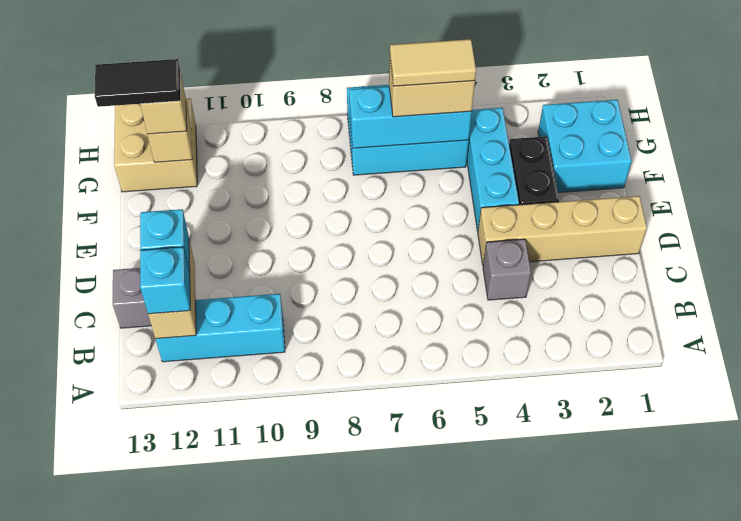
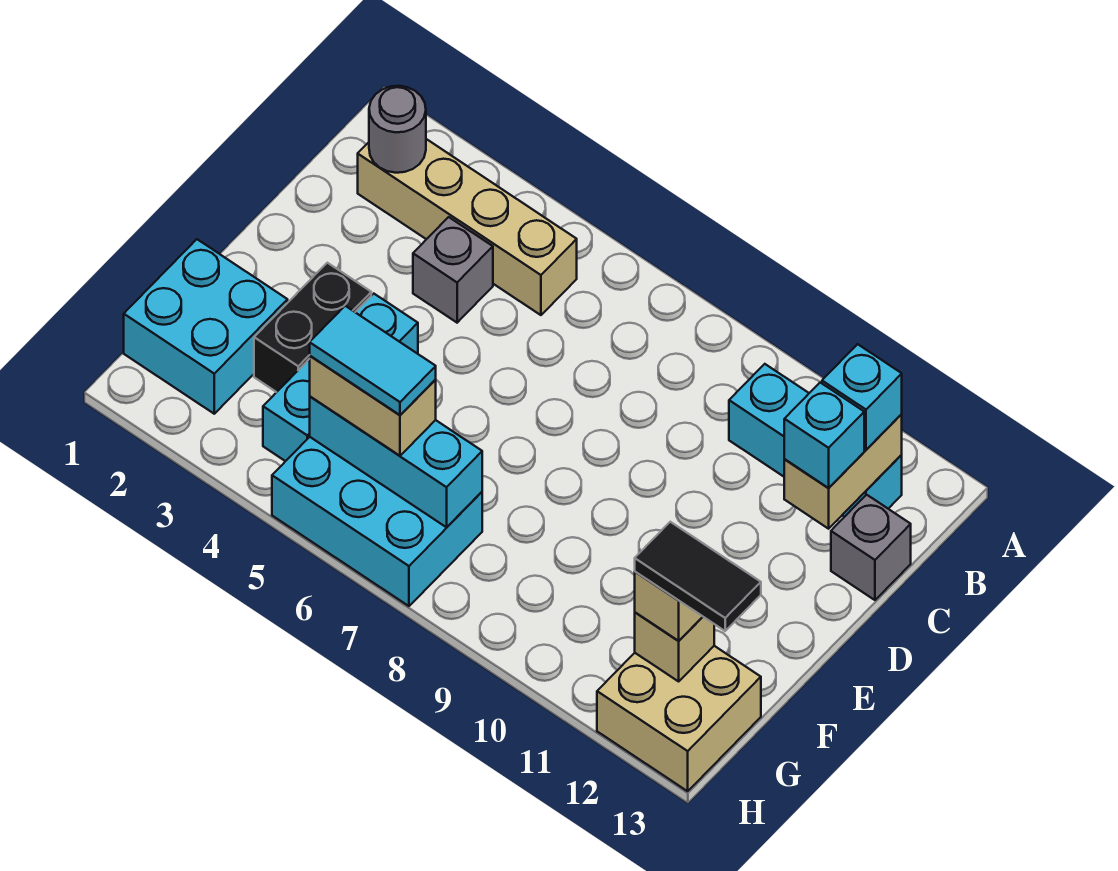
none -> grey round brick B2 level 2
tan brick D1:D4 level 1 -> tan brick B2:B5 level 1
tan tile G5:G6 level 4 -> cyan tile G5:G6 level 4

